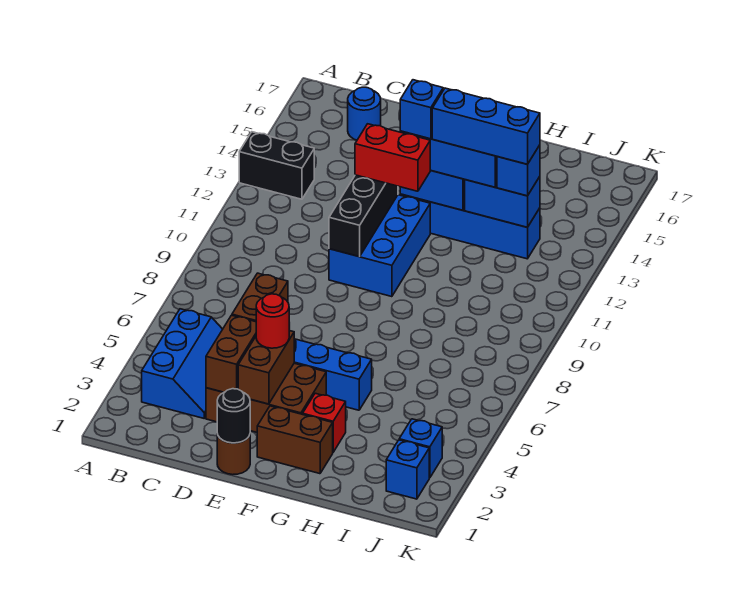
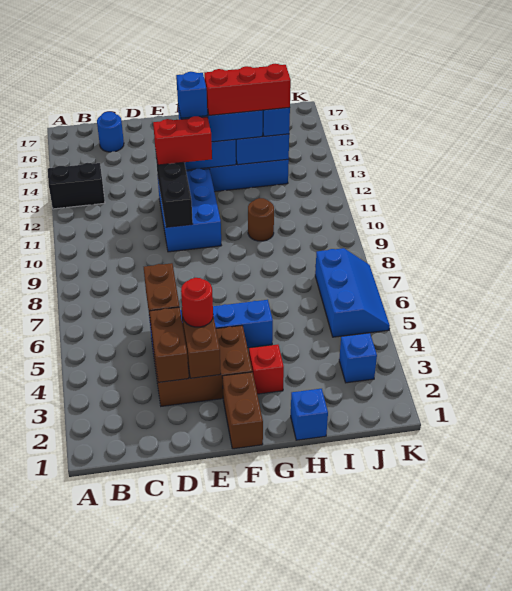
blue slope B3:C5 level 1 top B -> blue slope J5:K7 level 1 top J
brown round brick E1 level 1 -> brown round brick H10 level 1
black round brick E1 level 2 -> none
brown brick F2:G2 level 1 -> brown brick F1:F2 level 1
blue brick G13:I13 level 4 -> red brick G13:I13 level 4
blue brick J2 level 1 -> blue brick H1 level 1

